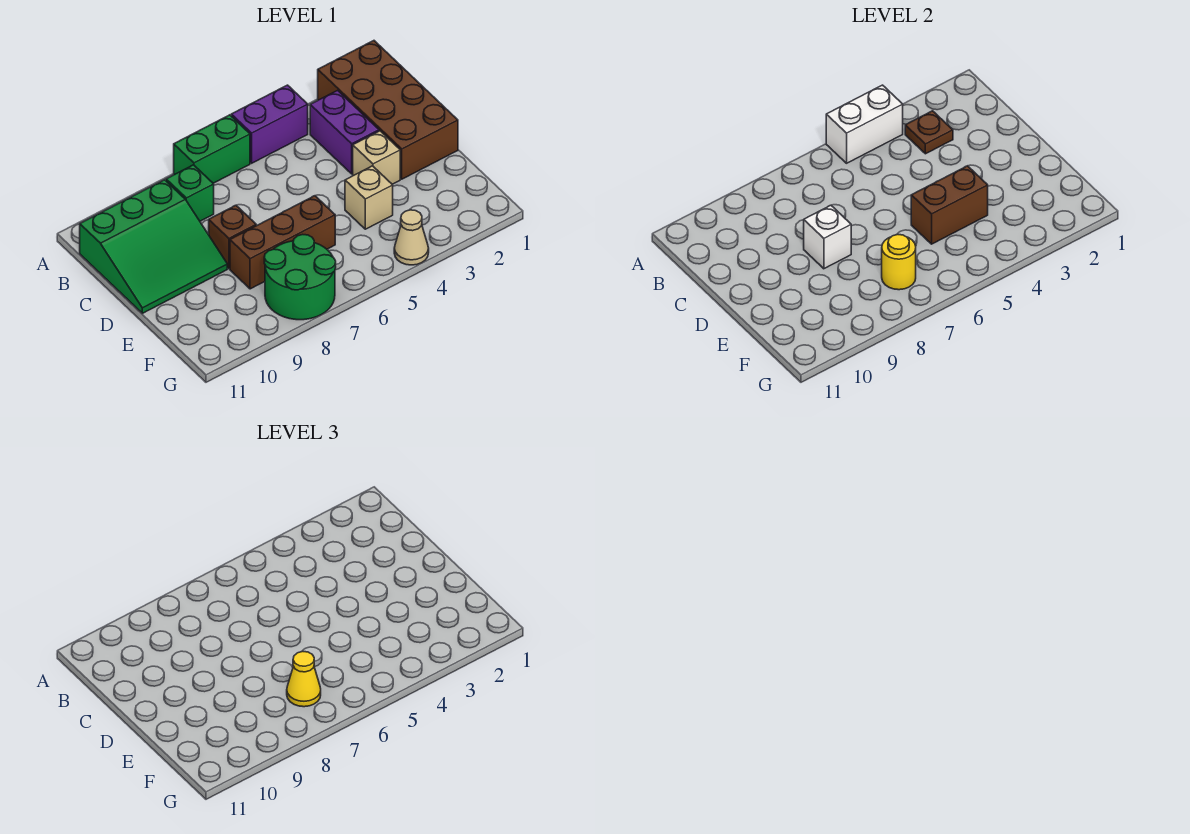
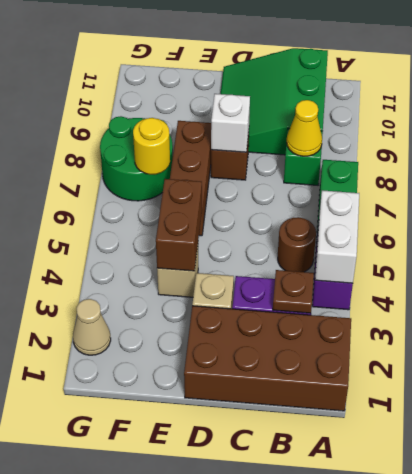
none -> brown round brick B5 level 1
yellow cone F7 level 3 -> yellow cone B8 level 2
tan cone G4 level 1 -> tan cone G2 level 1

